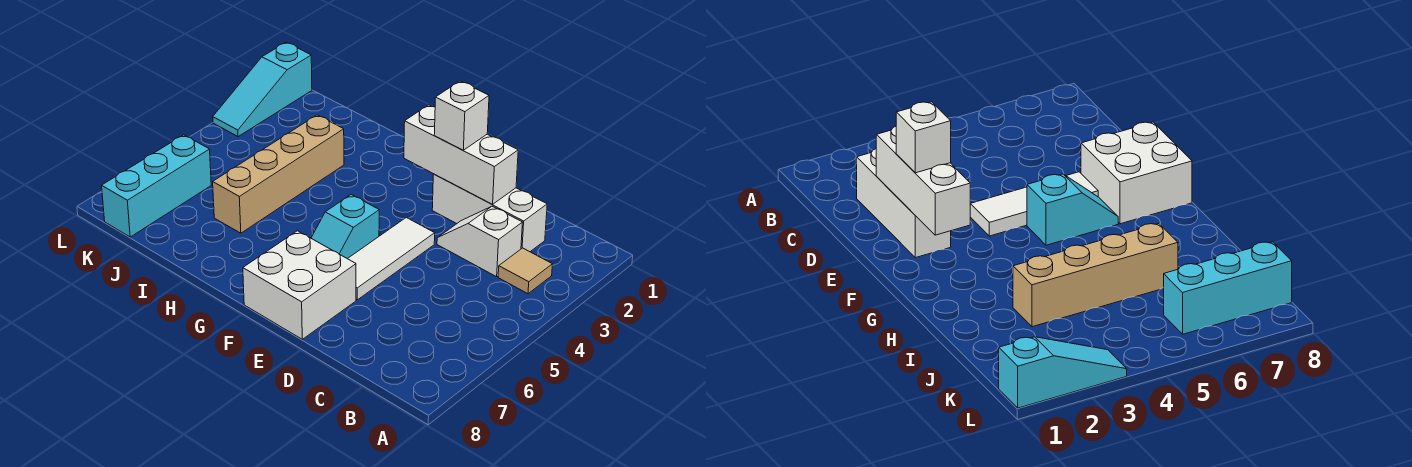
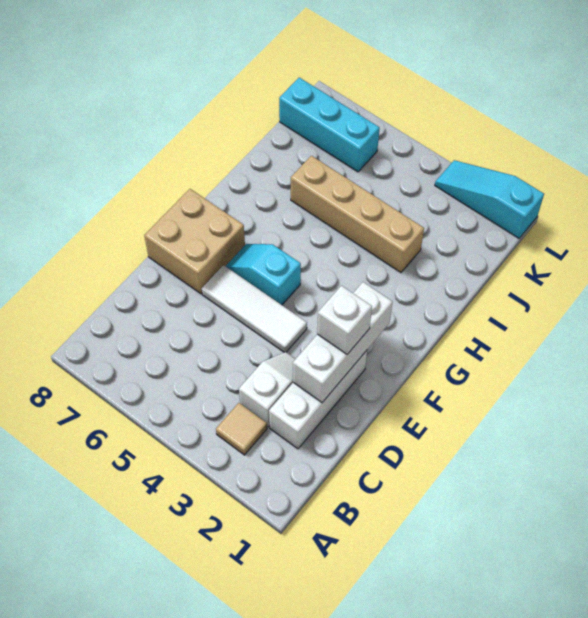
white brick E7:F8 level 1 -> tan brick E7:F8 level 1

